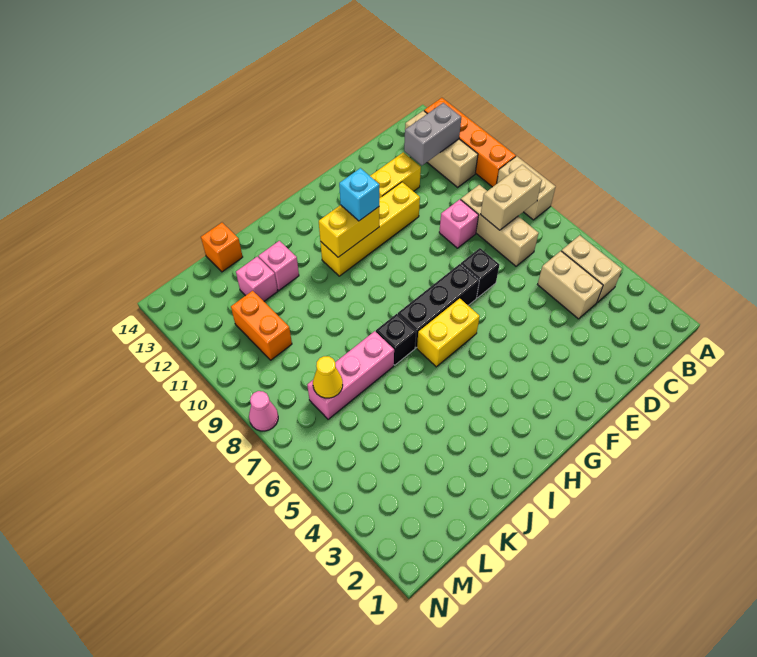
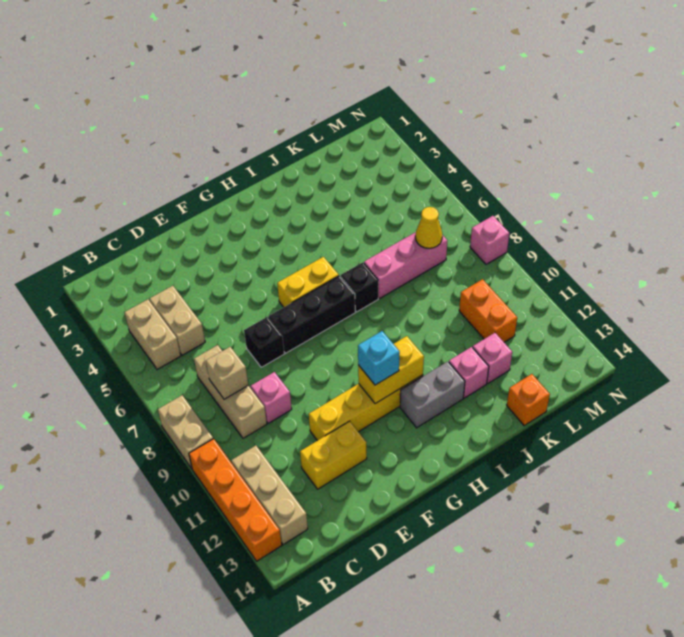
tan brick B8:C8 level 2 -> tan brick C8 level 2
grey brick B12:C12 level 2 -> grey brick H12:I12 level 1
pink cone N8 level 1 -> pink brick N8 level 1

